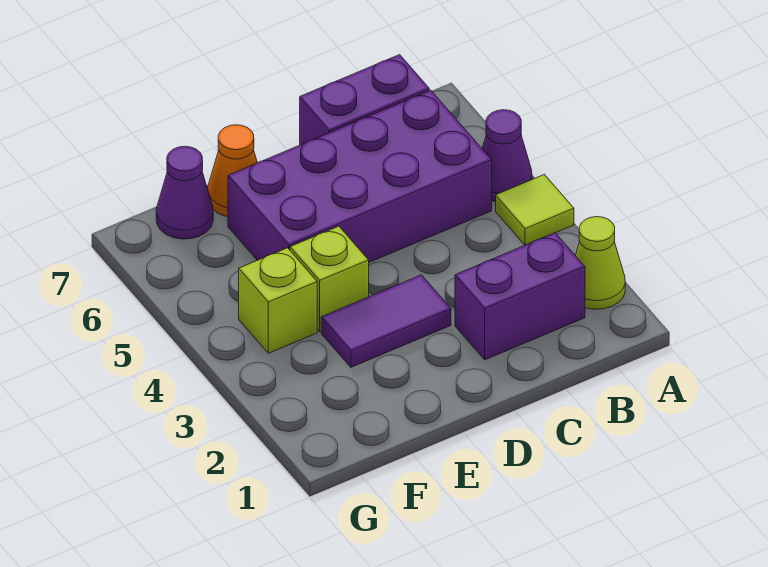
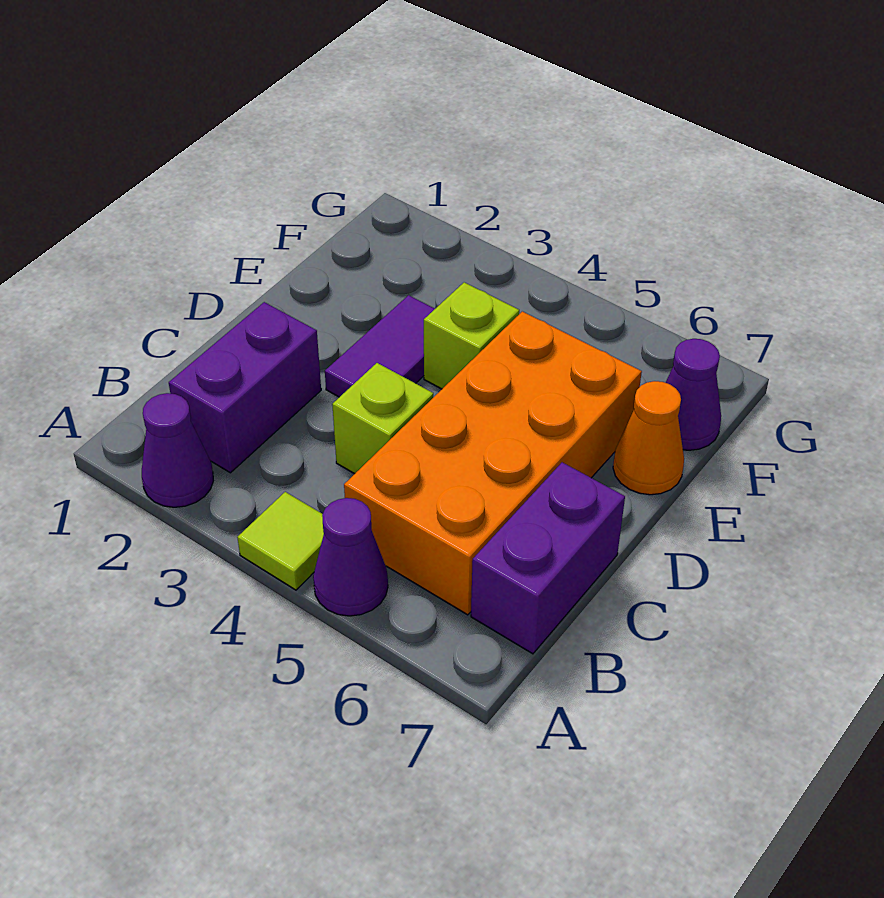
lime cone A2 level 1 -> purple cone A2 level 1
purple brick B5:E6 level 1 -> orange brick B5:E6 level 1
lime brick F4 level 1 -> lime brick C4 level 1

